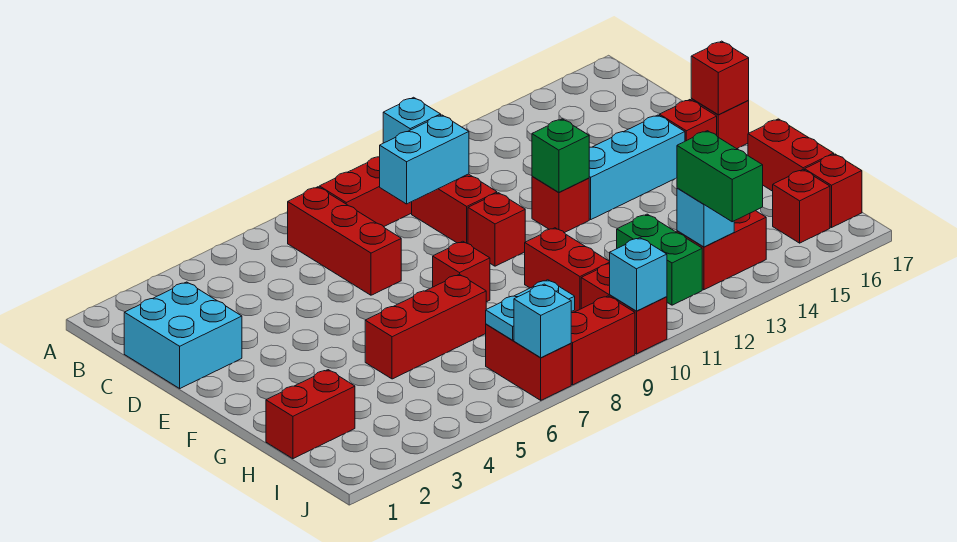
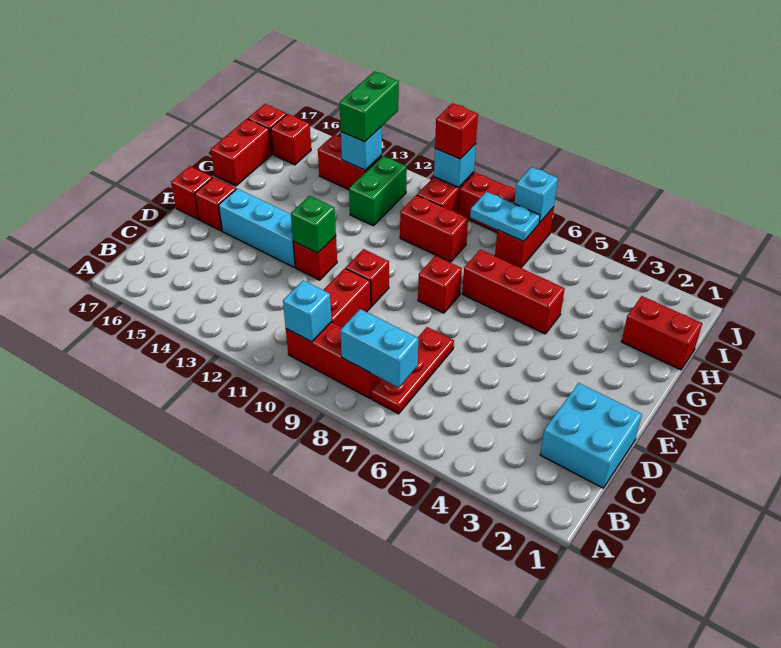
red brick B7:D7 level 1 -> red plate B7:D7 level 1
cyan brick C9:C10 level 2 -> cyan brick B7:B8 level 2
red brick E17 level 2 -> red brick J10 level 3
red brick G10:H10 level 1 -> red brick H9:H10 level 1

